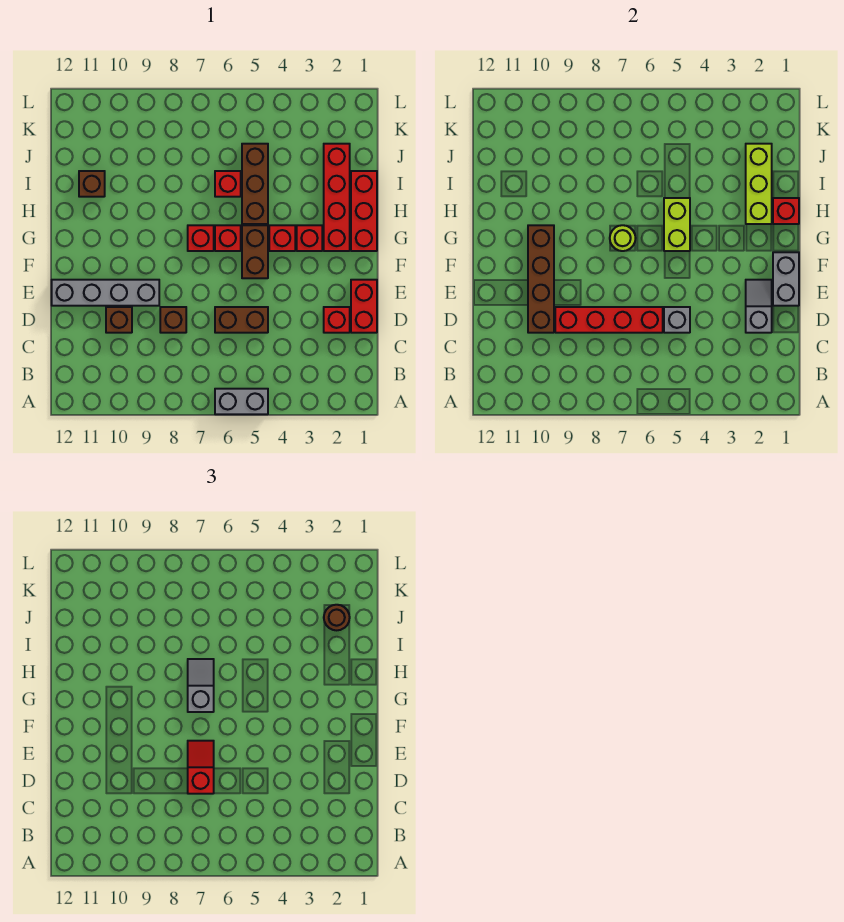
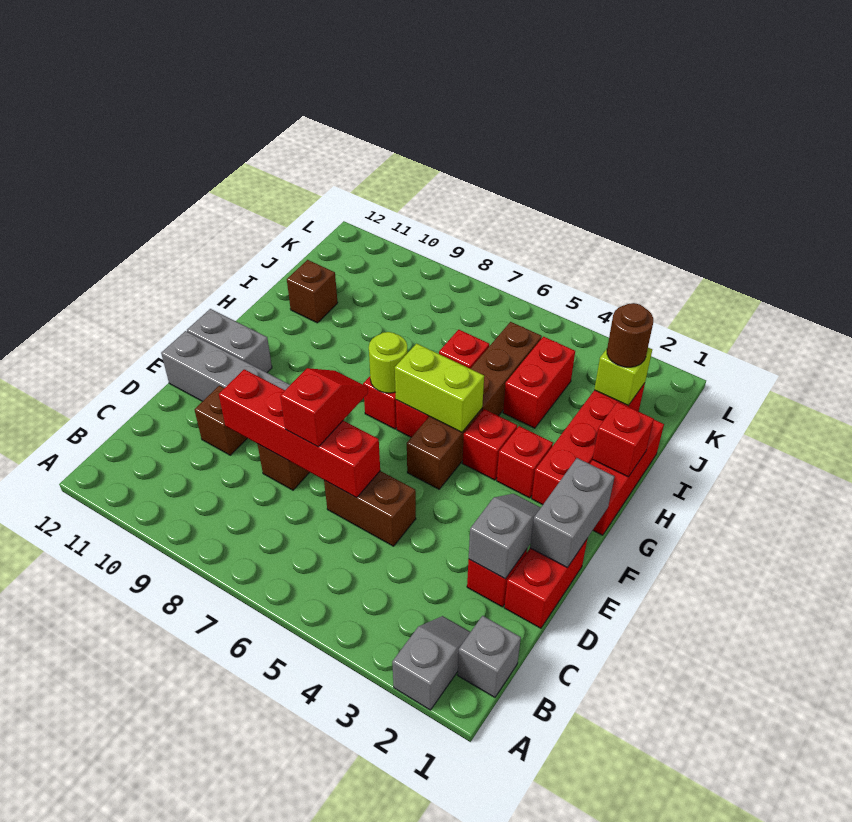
grey brick A5:A6 level 1 -> grey brick F11:F12 level 1
grey brick D5 level 2 -> grey brick B1 level 1
brown brick D10:G10 level 2 -> none
lime brick G5:H5 level 2 -> lime brick G5:G6 level 2
grey slope G7:H7 level 3 top G -> grey slope A2:B2 level 1 top A
lime brick H2:J2 level 2 -> lime brick J2 level 2
none -> red brick I4:J4 level 1

